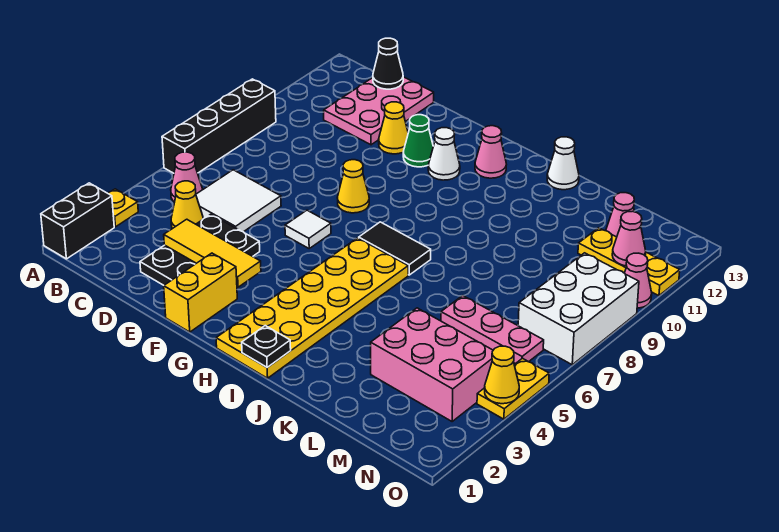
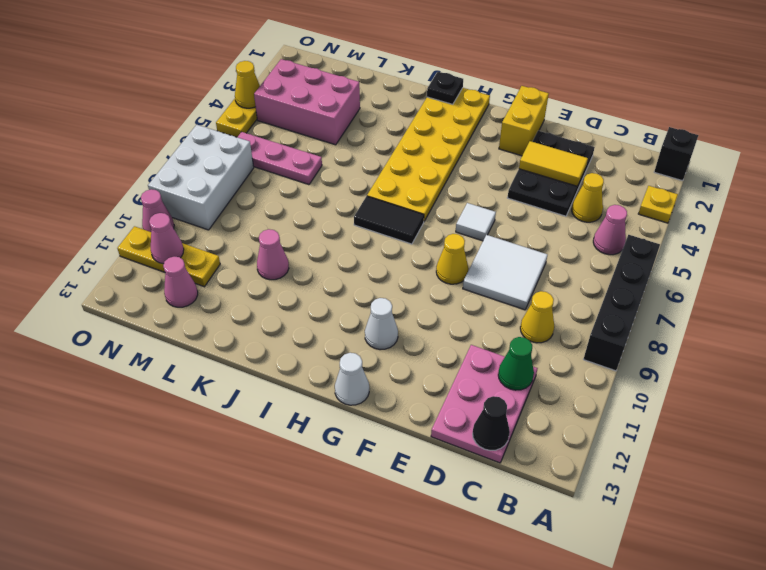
black brick A1:A2 level 1 -> black brick A1 level 1
white tile C5:D6 level 1 -> white tile D7:E8 level 1
yellow tile D3:F3 level 2 -> yellow tile D3:E3 level 2
yellow cone E11 level 1 -> yellow cone C9 level 1
green cone F11 level 1 -> green cone C11 level 2
pink cone H12 level 1 -> pink cone K10 level 1
white cone J13 level 1 -> white cone G13 level 1

